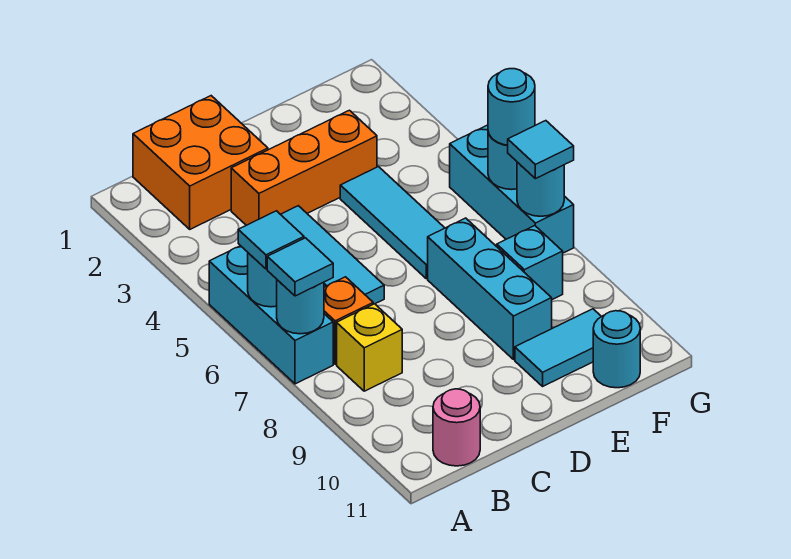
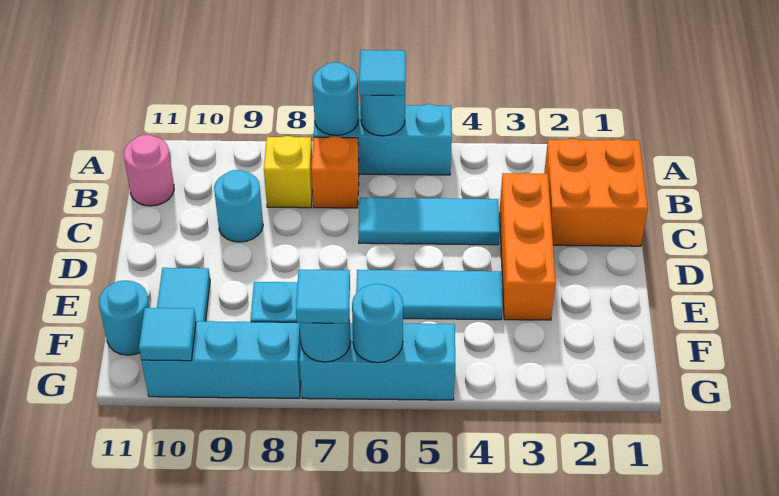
cyan tile A7 level 3 -> cyan tile G10 level 2
cyan brick E7:E9 level 1 -> cyan brick G8:G10 level 1
cyan round brick G6 level 3 -> cyan round brick C9 level 1

